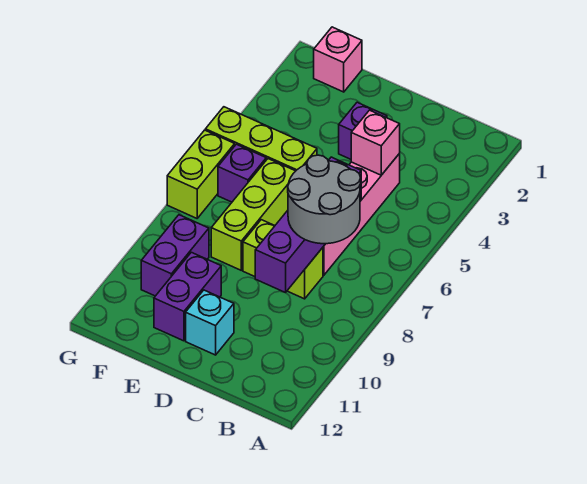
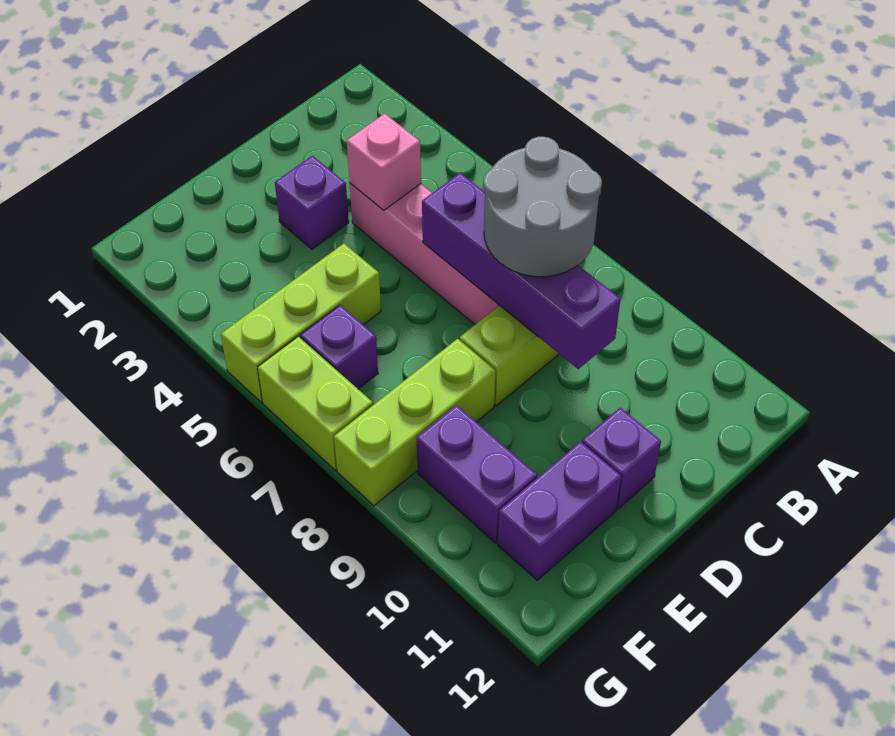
cyan brick D11 level 1 -> purple brick D11 level 1
lime brick E6:E8 level 1 -> lime brick E8:G8 level 1
purple brick E10:E11 level 1 -> purple brick E11:F11 level 1
pink brick F1 level 1 -> none

